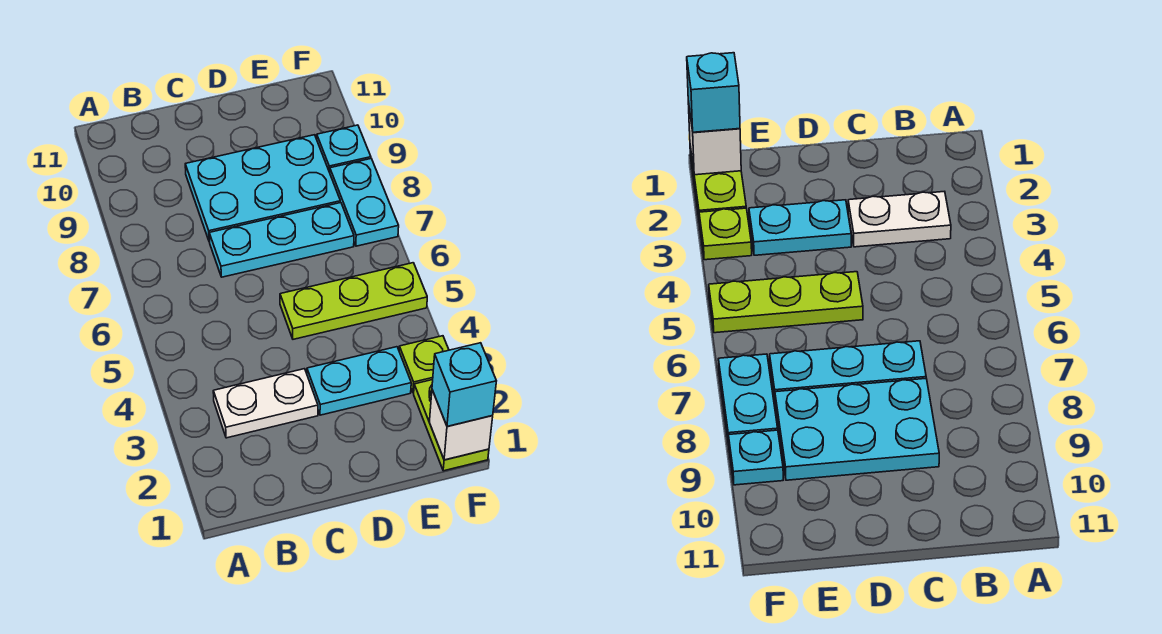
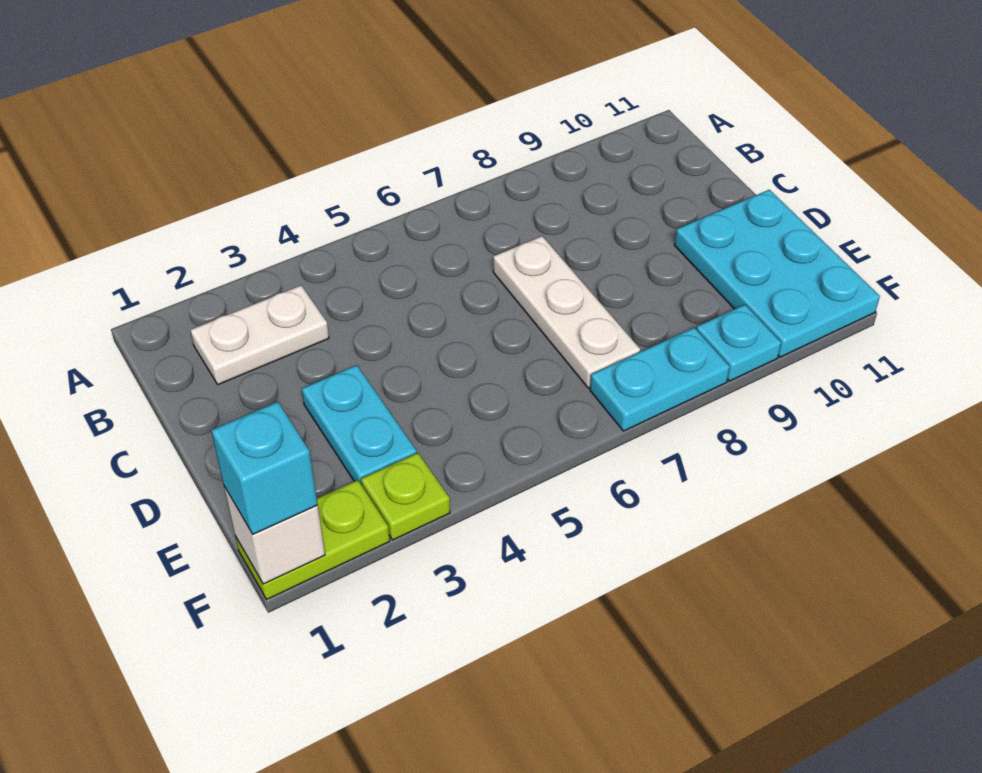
white plate B3:C3 level 1 -> white plate B2:B3 level 1
cyan plate C7:E7 level 1 -> white plate C7:E7 level 1
cyan plate C8:E9 level 1 -> cyan plate D10:F11 level 1
lime plate D5:F5 level 1 -> none

